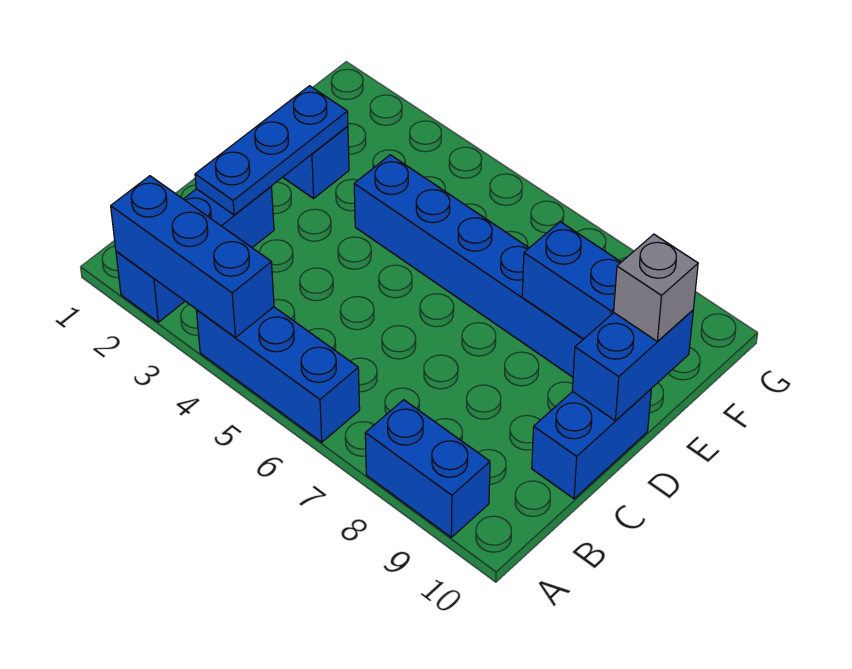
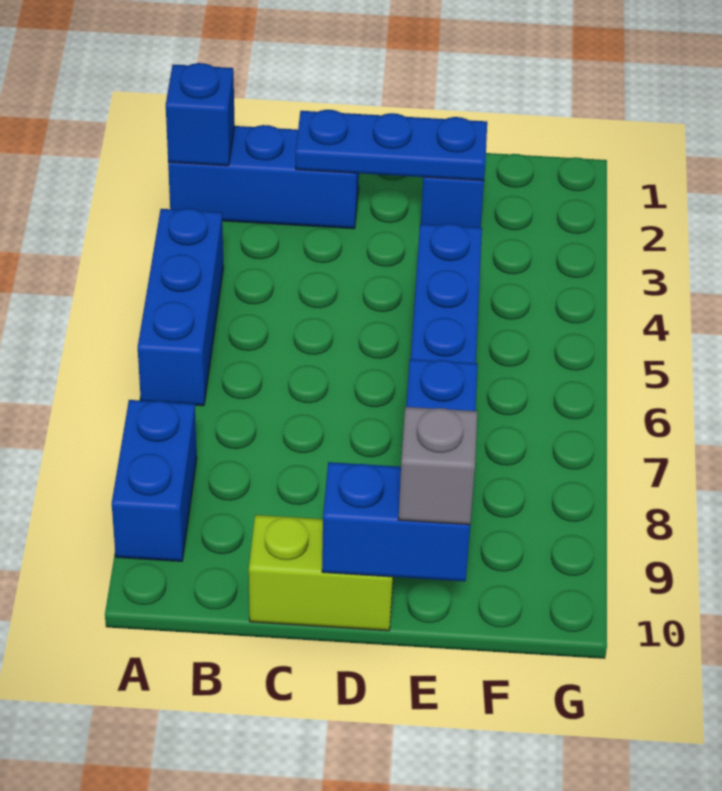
blue brick A2:A4 level 2 -> blue brick A2 level 2
blue brick C10:D10 level 1 -> lime brick C10:D10 level 1

